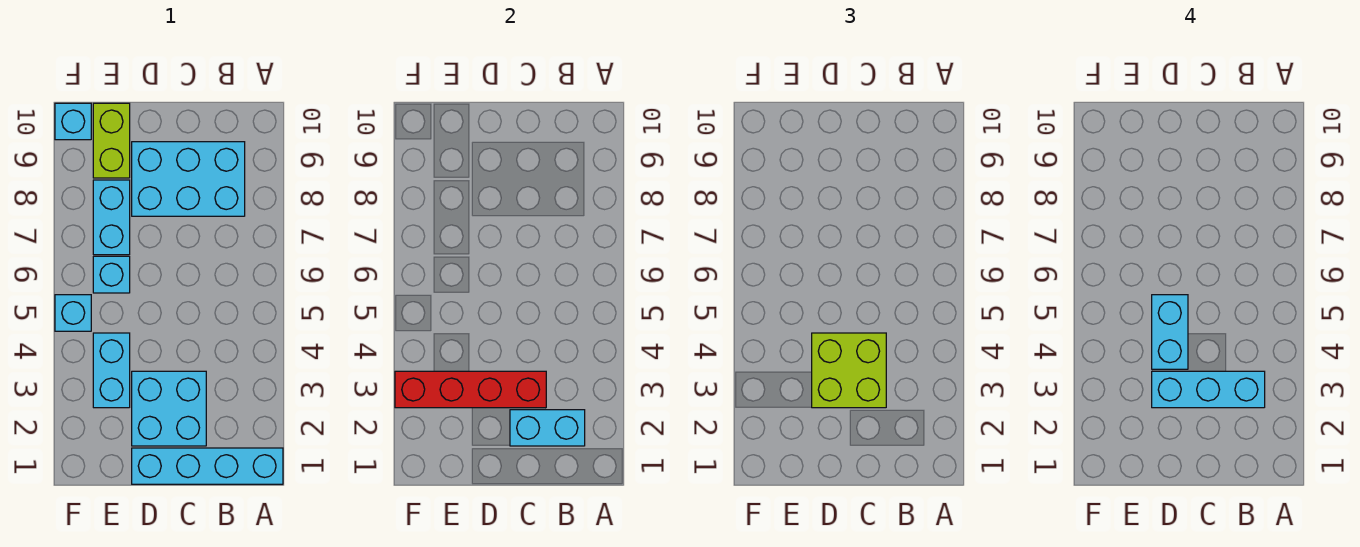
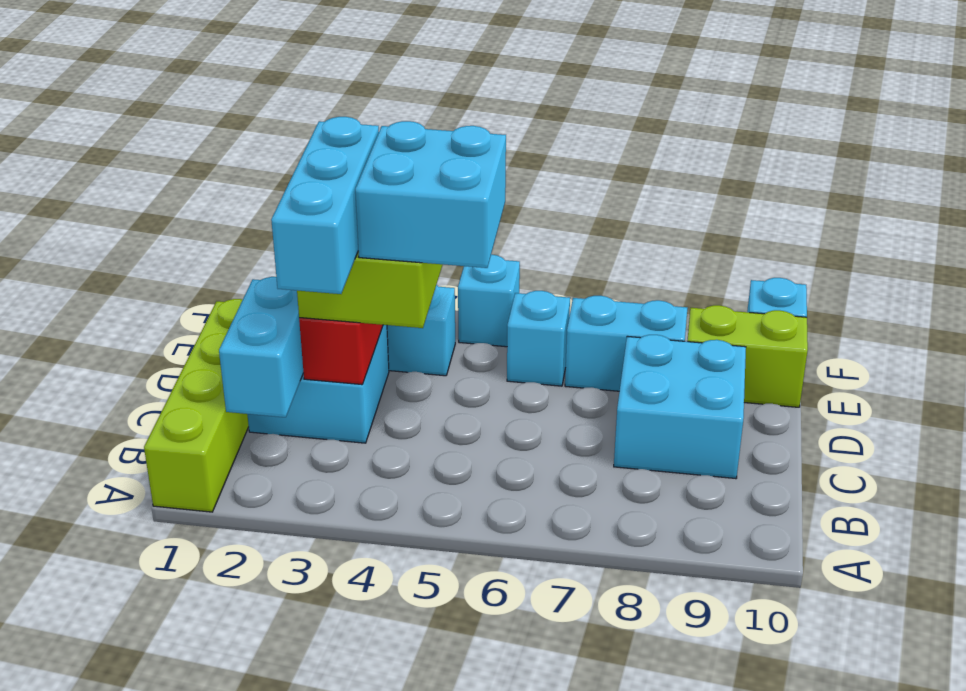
cyan brick A1:D1 level 1 -> lime brick A1:D1 level 1
cyan brick B8:D9 level 1 -> cyan brick C8:D9 level 1
cyan brick D4:D5 level 4 -> cyan brick C4:D5 level 4

